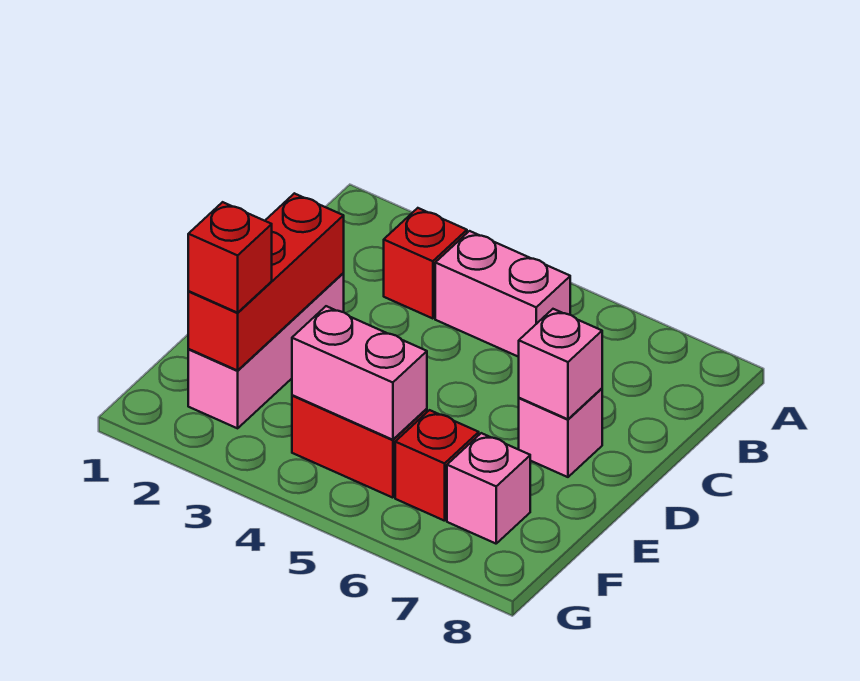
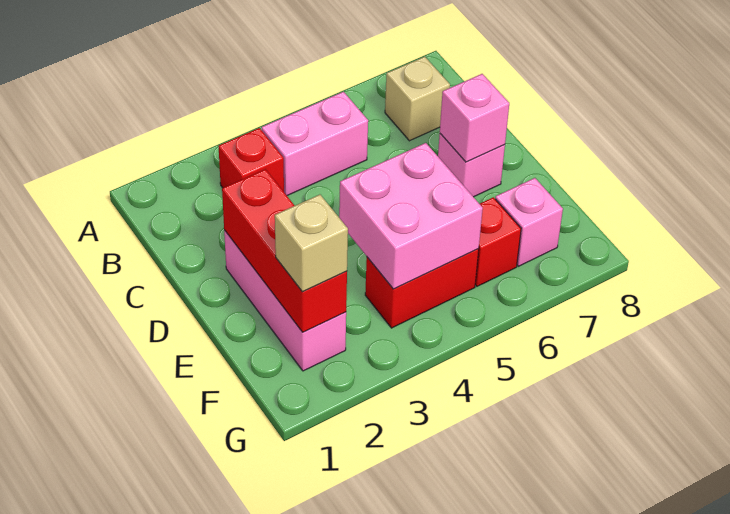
none -> tan brick B7 level 1
red brick F2 level 3 -> tan brick F2 level 3
pink brick F4:F5 level 2 -> pink brick E4:F5 level 2

